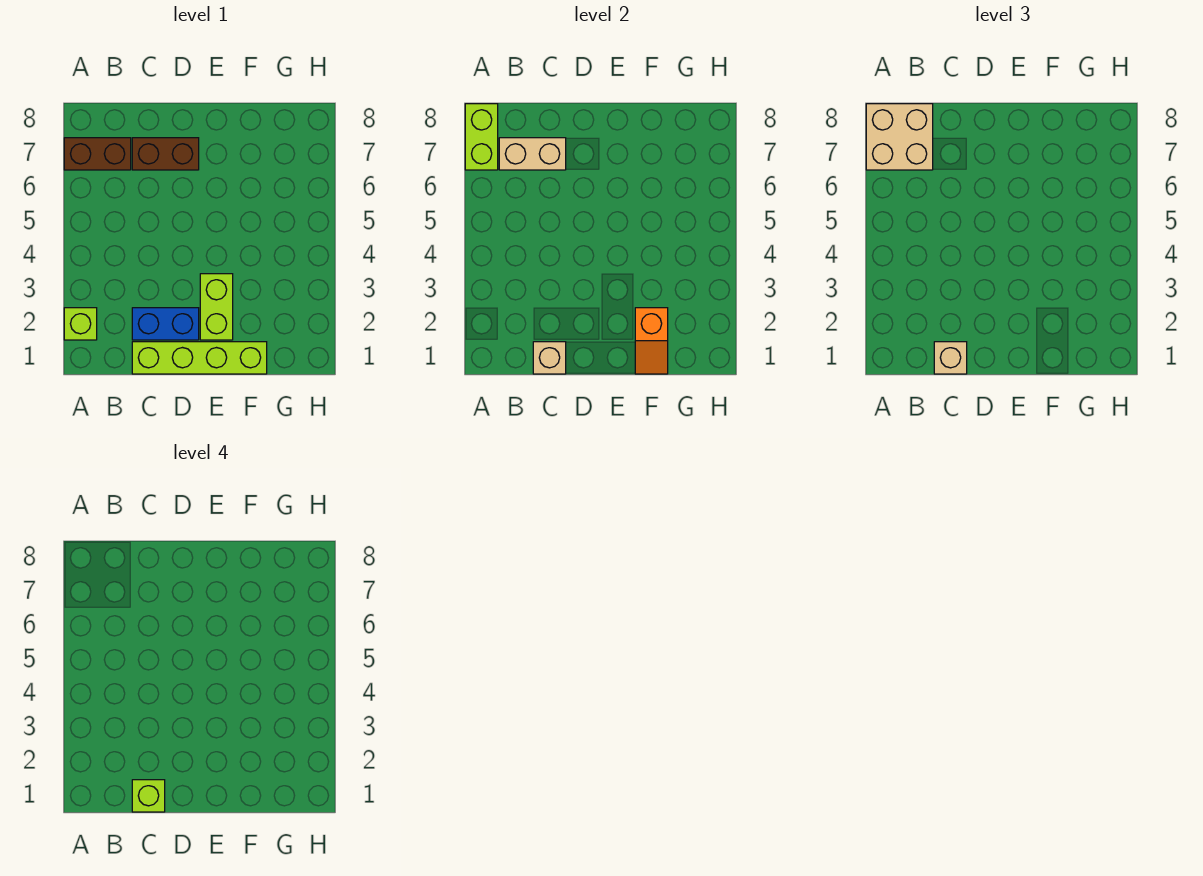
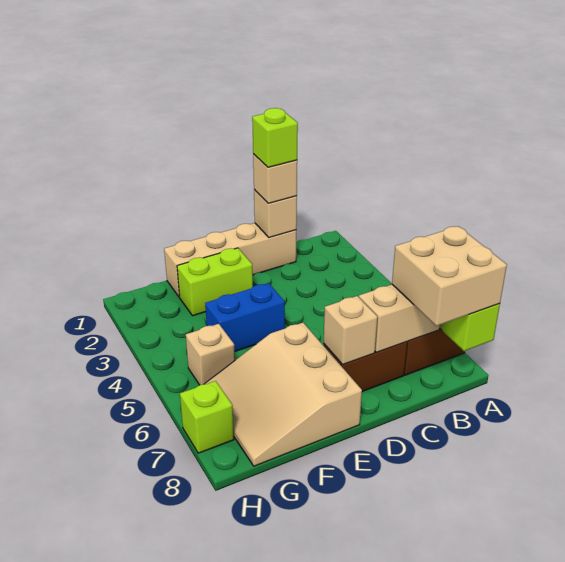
lime brick A2 level 1 -> lime brick H7 level 1
lime brick C1:F1 level 1 -> tan brick C1:F1 level 1
blue brick C2:D2 level 1 -> blue brick E4:F4 level 1
none -> tan brick D7 level 2
lime brick E2:E3 level 1 -> lime brick E2:F2 level 1
none -> tan slope E6:G8 level 1 top E
orange slope F1:F2 level 2 top 2 -> none
none -> tan brick G5 level 1

